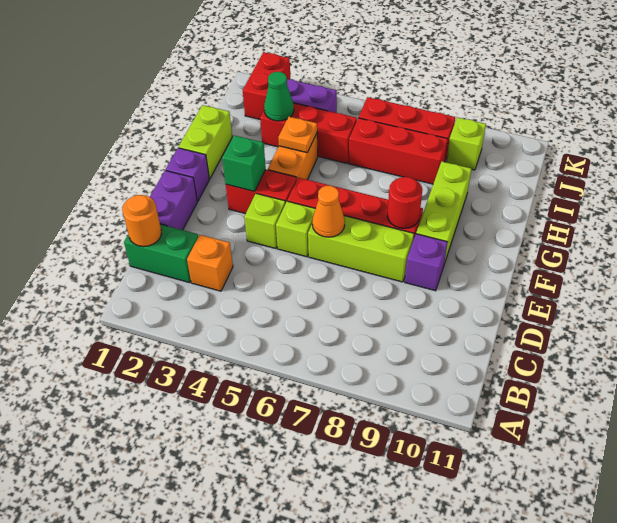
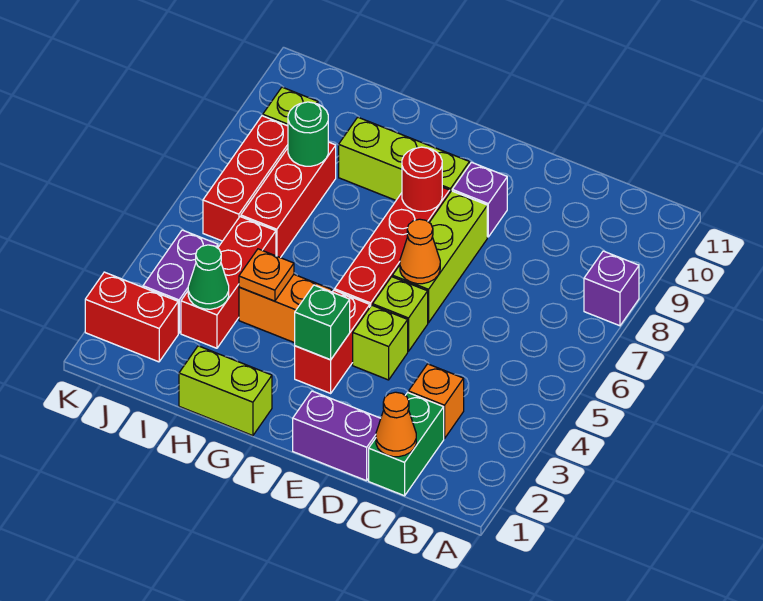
orange round brick C1 level 2 -> orange cone C1 level 2
purple brick F1 level 1 -> purple brick A8 level 1
none -> green round brick I8 level 2

